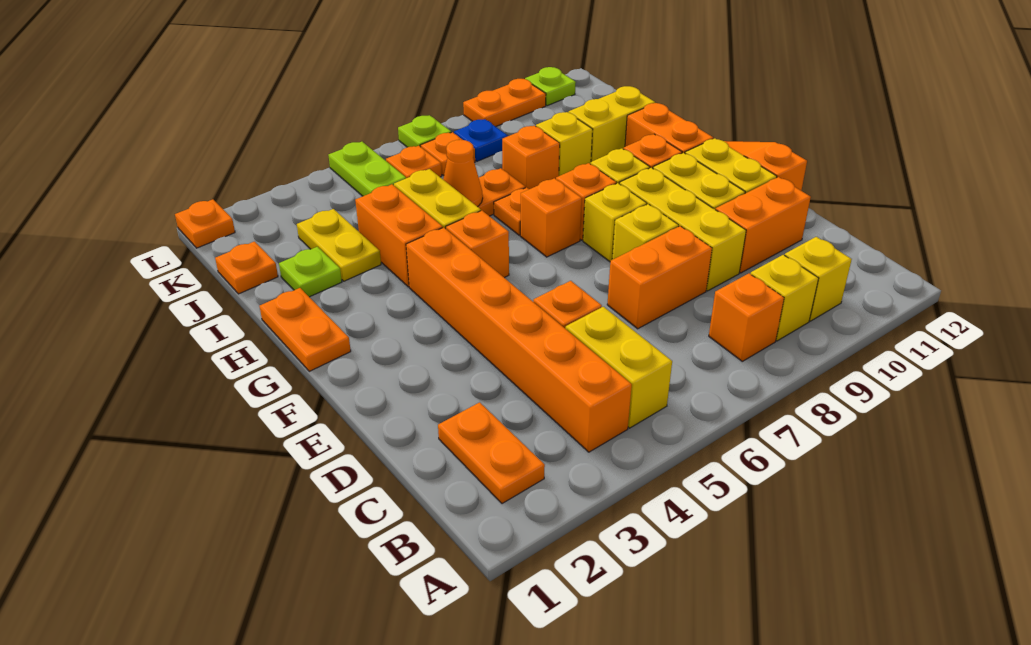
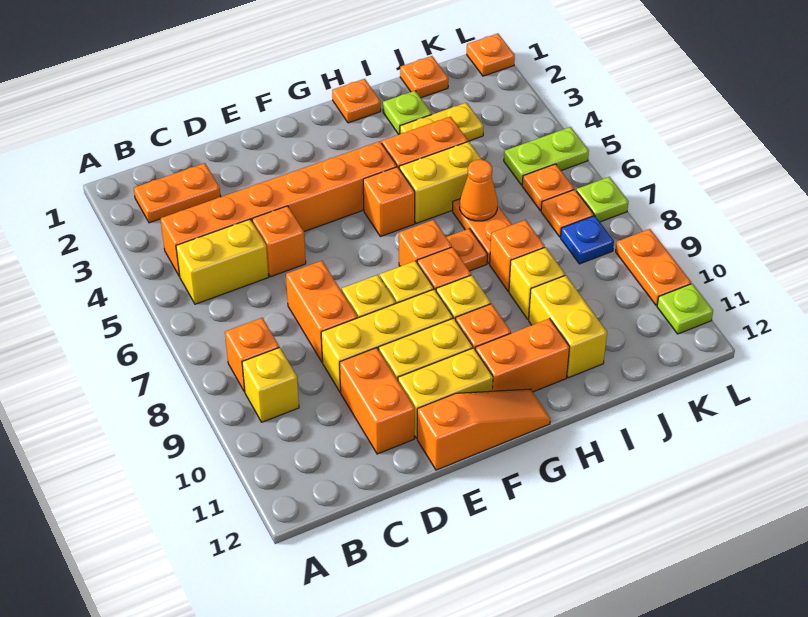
yellow brick B10 level 1 -> none
orange plate G1:H1 level 1 -> orange plate H1 level 1

